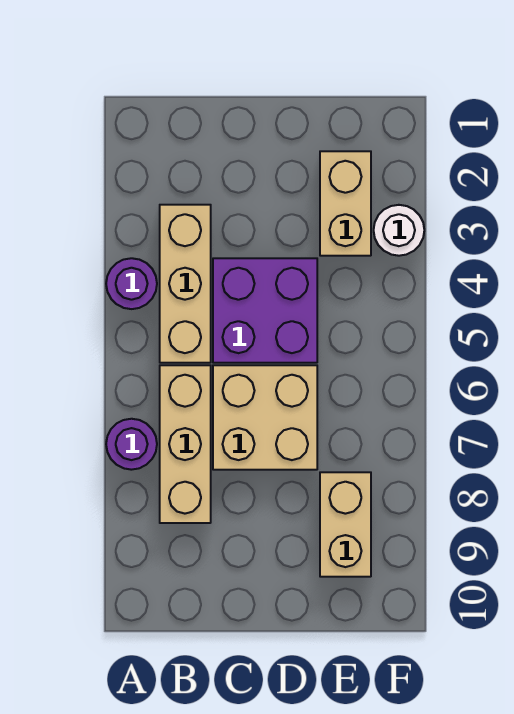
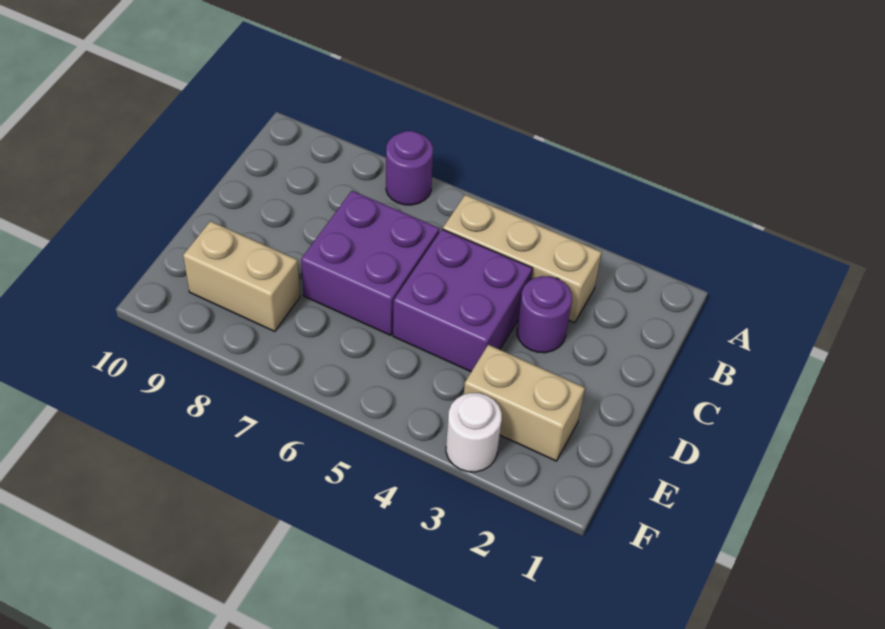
purple round brick A4 level 1 -> purple round brick C3 level 1
tan brick B6:B8 level 1 -> none
tan brick C6:D7 level 1 -> purple brick C6:D7 level 1

